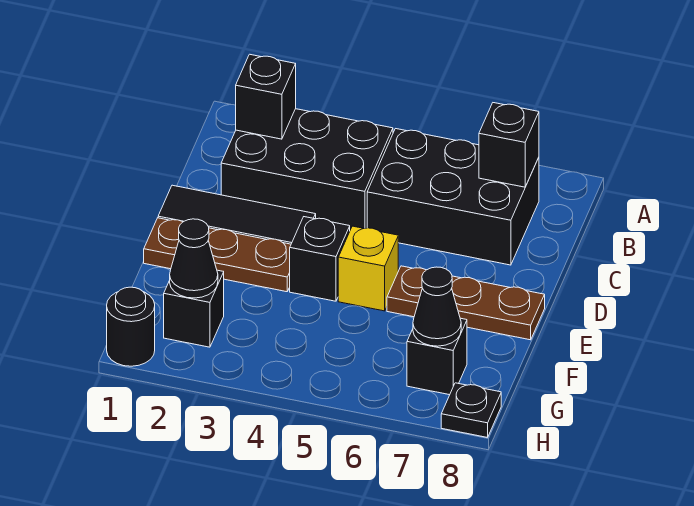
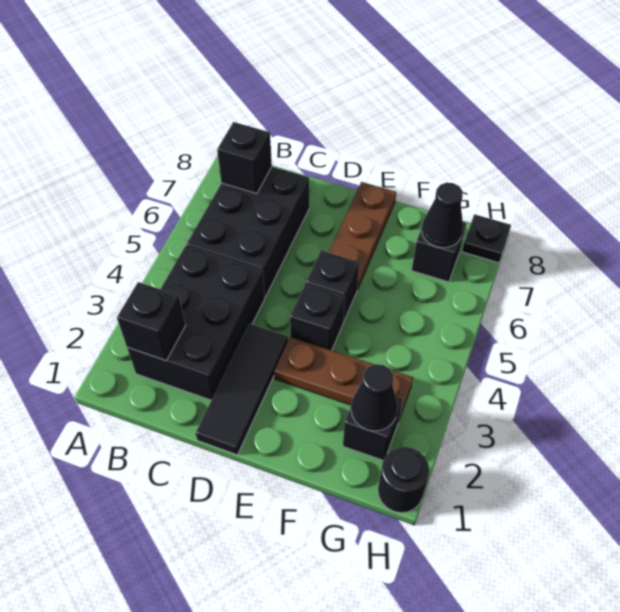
brown plate E1:E3 level 1 -> brown plate E3:G3 level 1
yellow brick E5 level 1 -> black brick E5 level 1

